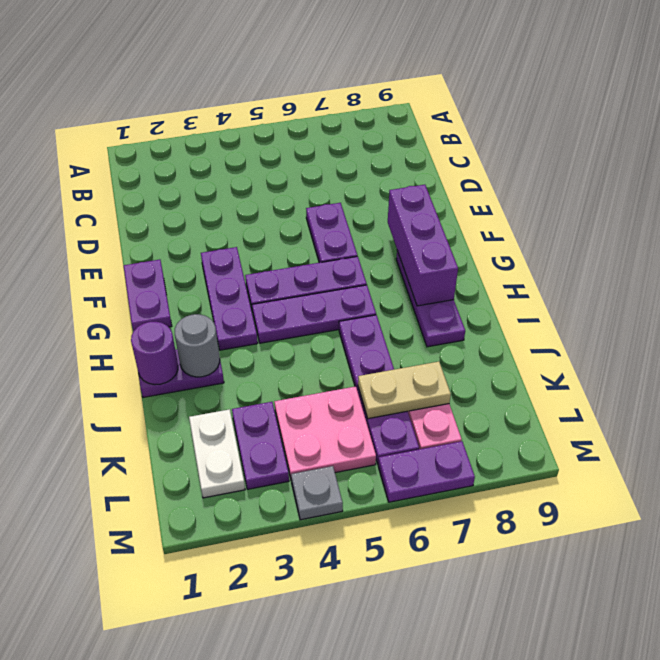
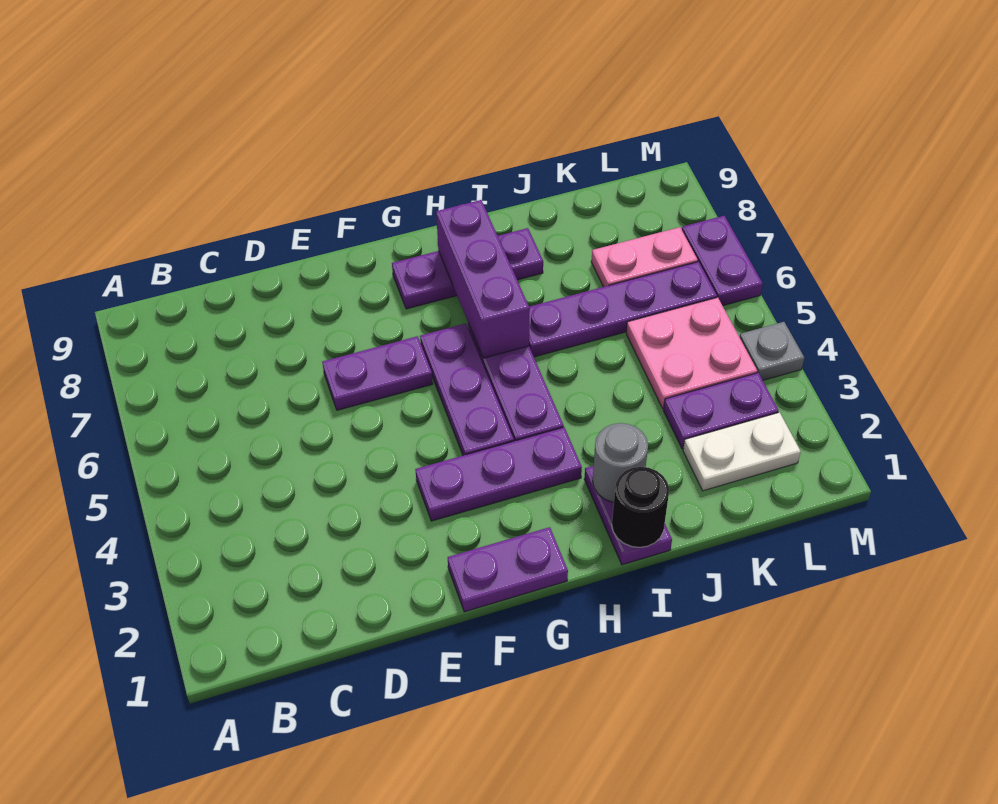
purple brick F8:H8 level 2 -> purple brick H6:H8 level 2
purple round brick I1 level 2 -> black round brick I1 level 2
tan plate K6:K7 level 2 -> none

